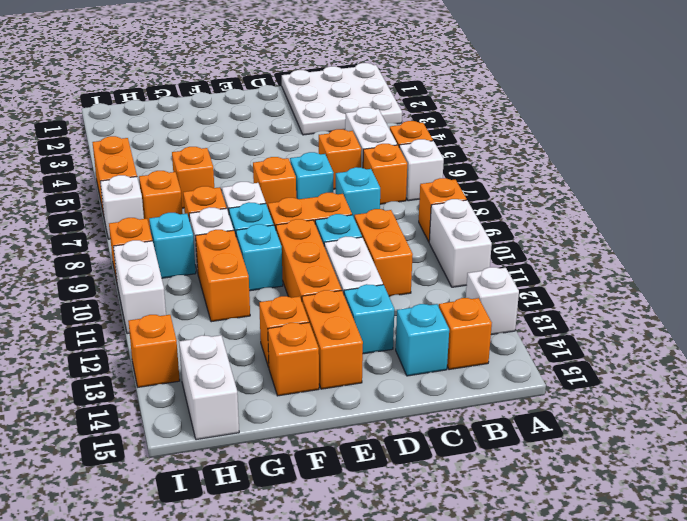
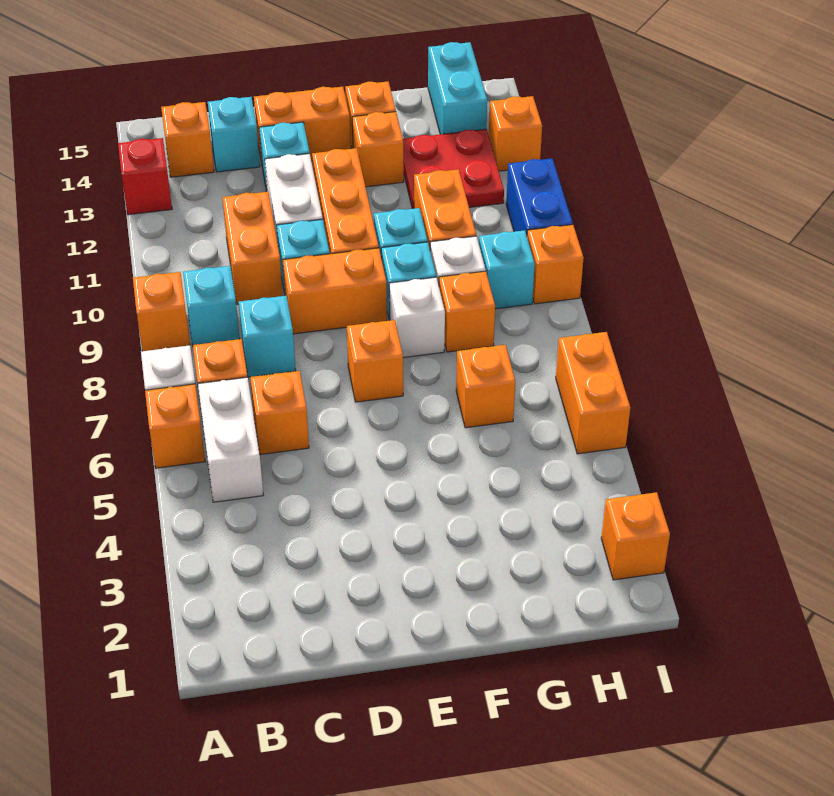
white plate A1:C3 level 1 -> none
white brick A10:A11 level 1 -> none
white brick A13 level 1 -> red brick A13 level 1
cyan brick D7 level 1 -> cyan brick B9 level 1
orange brick E13:E14 level 1 -> orange brick D14:E14 level 1
none -> red plate G12:H13 level 1
orange brick H7 level 1 -> orange brick I2 level 1
white brick H14:H15 level 1 -> cyan brick H14:H15 level 1
white brick I7 level 1 -> none
white brick I10:I11 level 1 -> blue brick I10:I11 level 1

